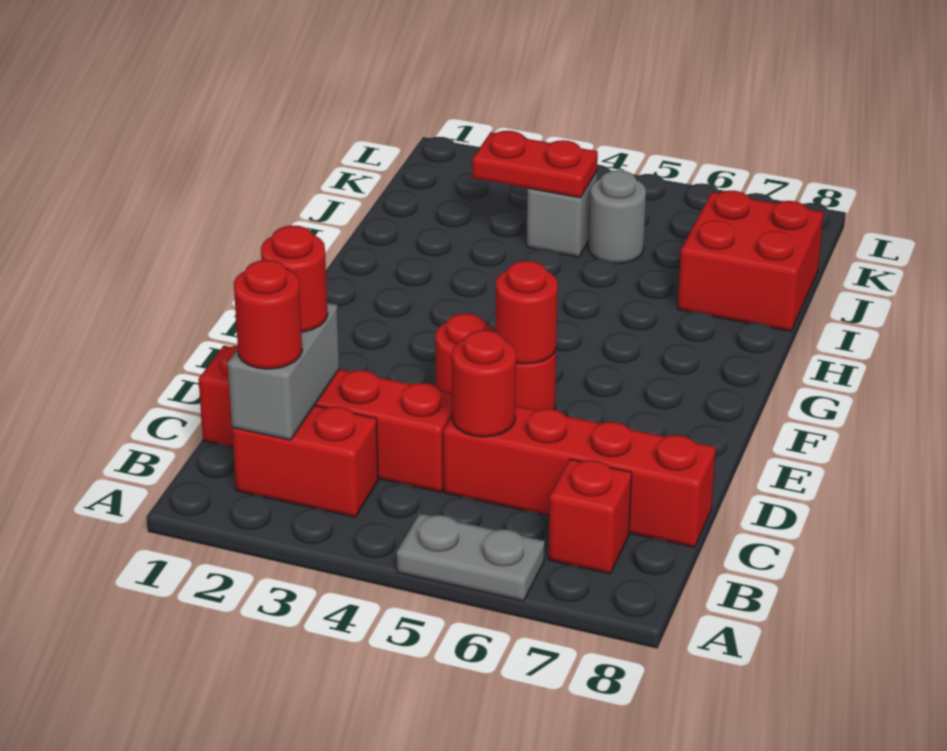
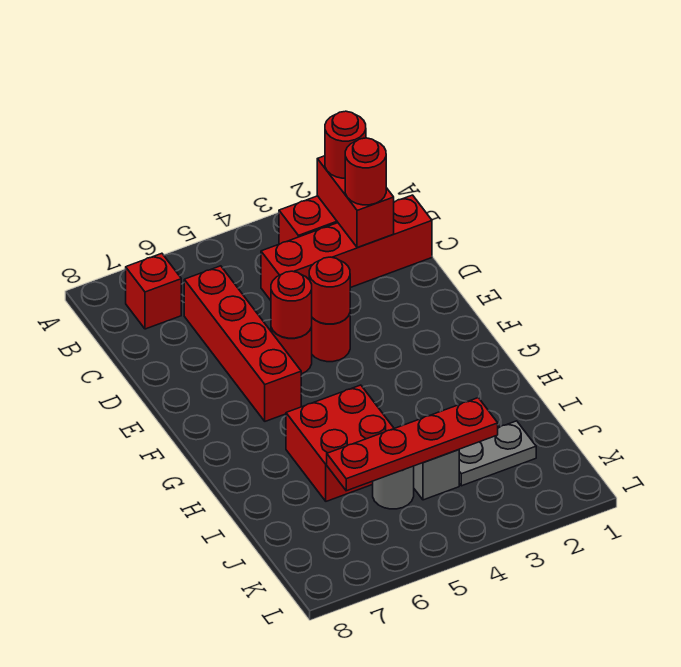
grey plate A5:A6 level 1 -> grey plate J2:J3 level 1
grey brick B2:C2 level 2 -> red brick B2:C2 level 2
red brick C5:C8 level 1 -> red brick C6:F6 level 1
red round brick C5 level 2 -> red round brick E4 level 2
red brick I7:J8 level 1 -> red brick H5:I6 level 1
red plate J3:J4 level 2 -> red plate J3:J6 level 2

